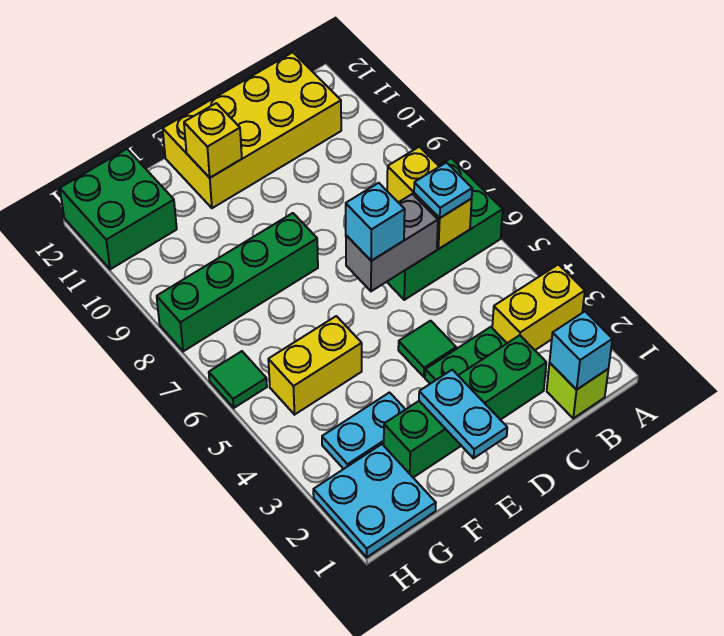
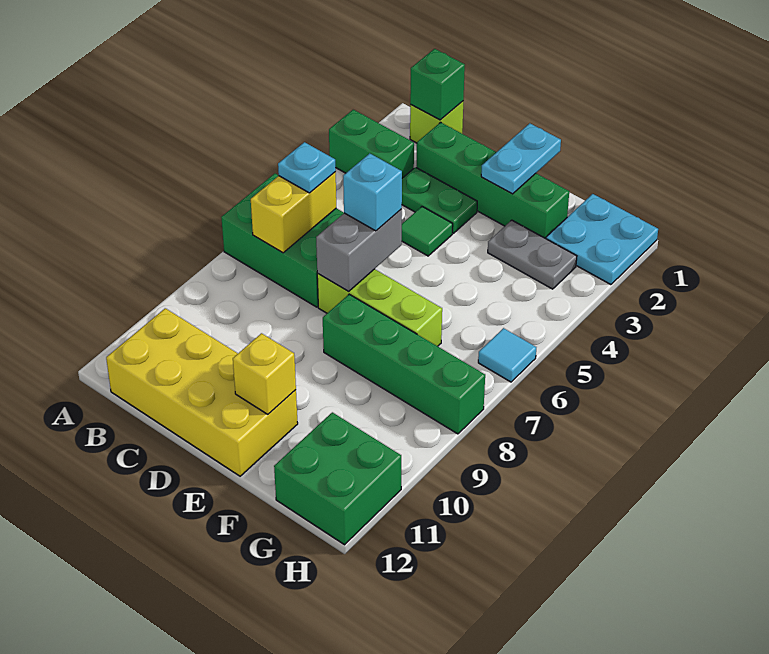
yellow brick A3:B3 level 1 -> green brick A3:B3 level 1
cyan brick B1 level 2 -> green brick B1 level 2
grey brick C6:D6 level 2 -> grey brick D6:D7 level 2
none -> lime brick D7:F7 level 1
cyan plate F3:G3 level 1 -> grey plate F3:G3 level 1
yellow brick F5:G5 level 1 -> none
green tile H6 level 1 -> cyan tile H6 level 1

